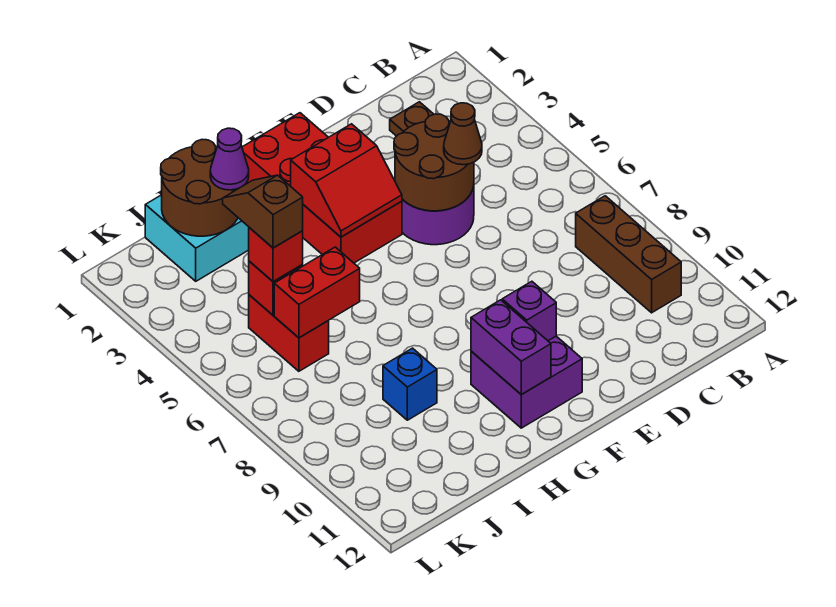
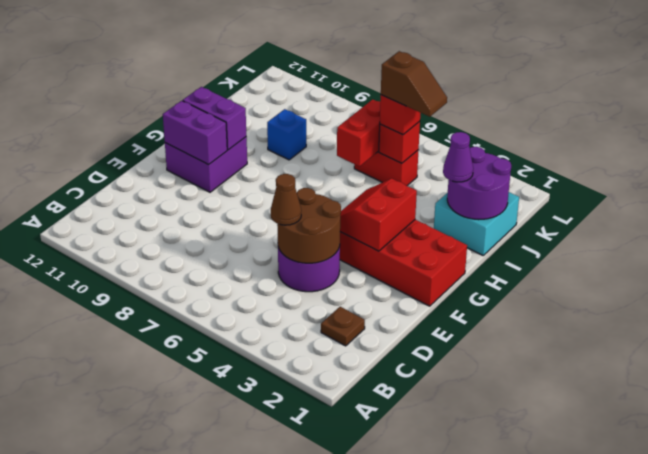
brown brick B8:B10 level 1 -> none
purple brick F10 level 2 -> purple brick F10:F11 level 2
brown round brick I1:J2 level 2 -> purple round brick I1:J2 level 2

